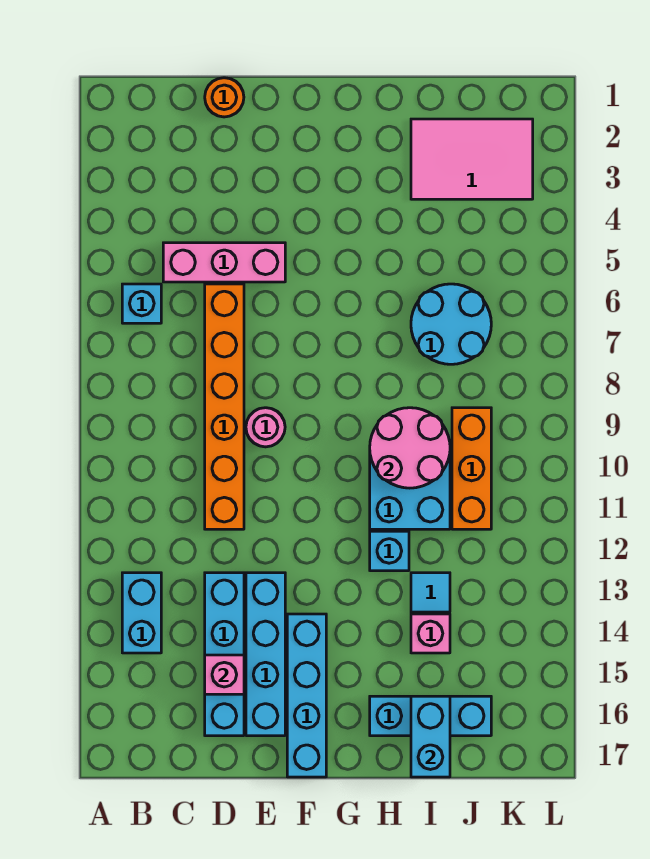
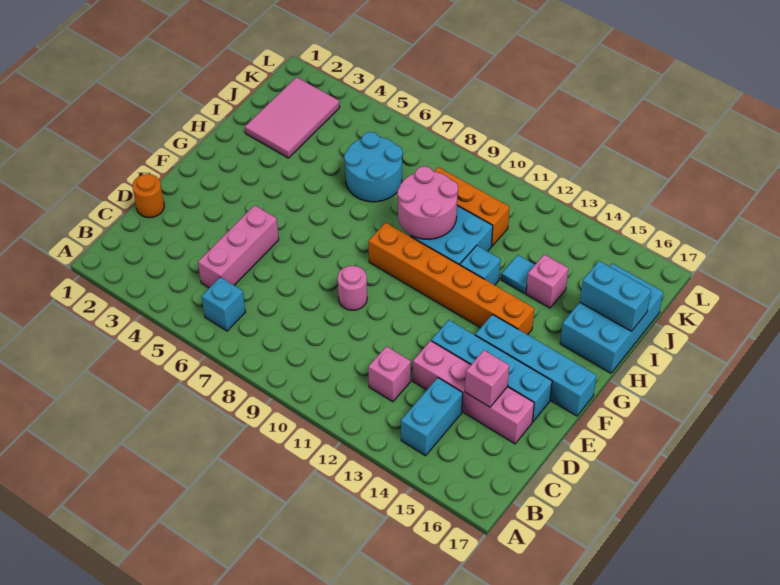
cyan brick B13:B14 level 1 -> cyan brick B14:C14 level 1
none -> pink brick C12 level 1
orange brick D6:D11 level 1 -> orange brick G9:G14 level 1
cyan brick D13:D16 level 1 -> pink brick D13:D16 level 1
cyan brick H16:J16 level 1 -> cyan brick H16:J17 level 1

